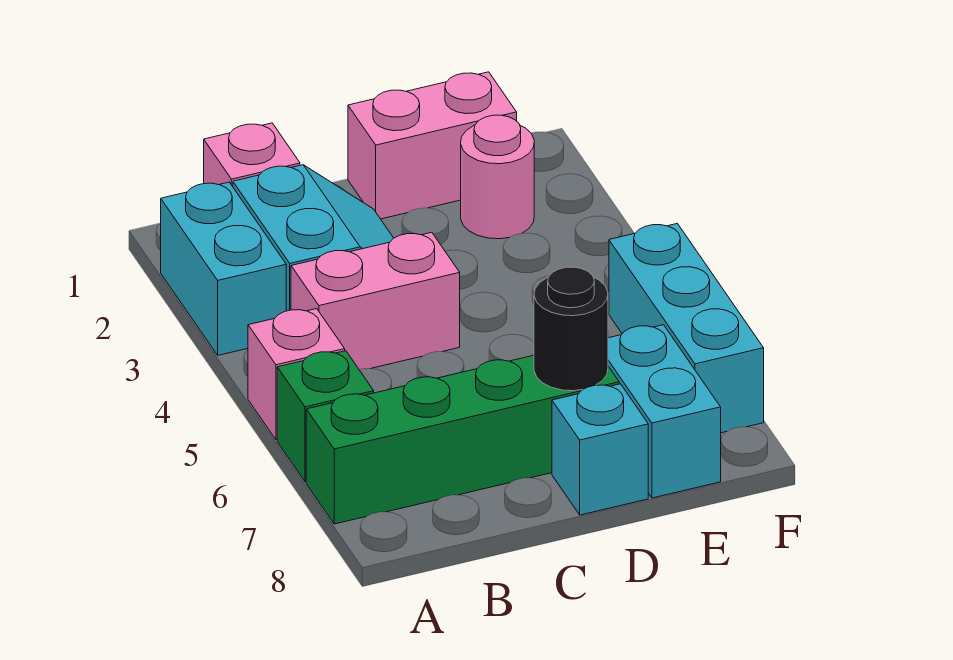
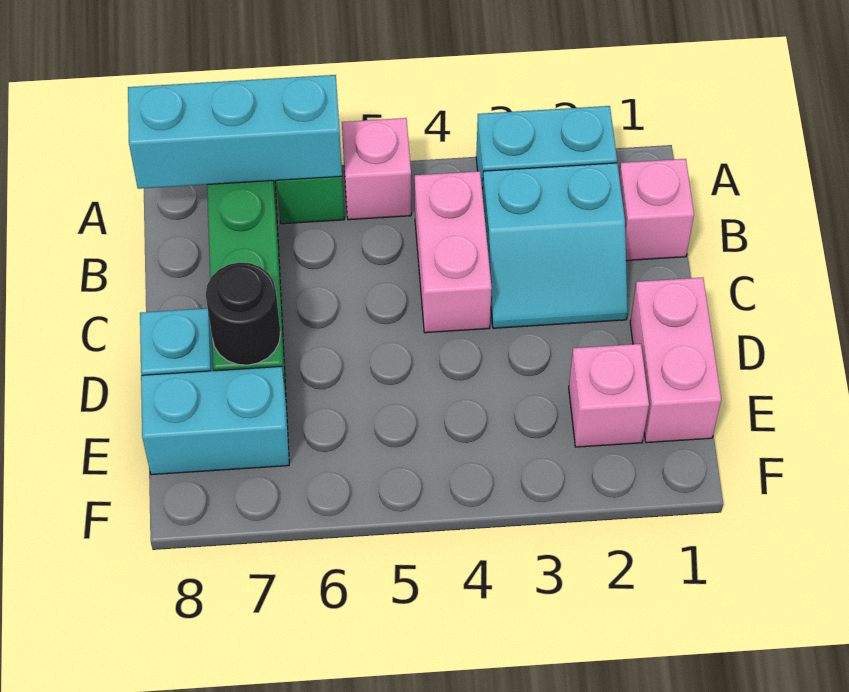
pink round brick E2 level 1 -> pink brick E2 level 1
cyan brick F5:F7 level 1 -> cyan brick A6:A8 level 2

